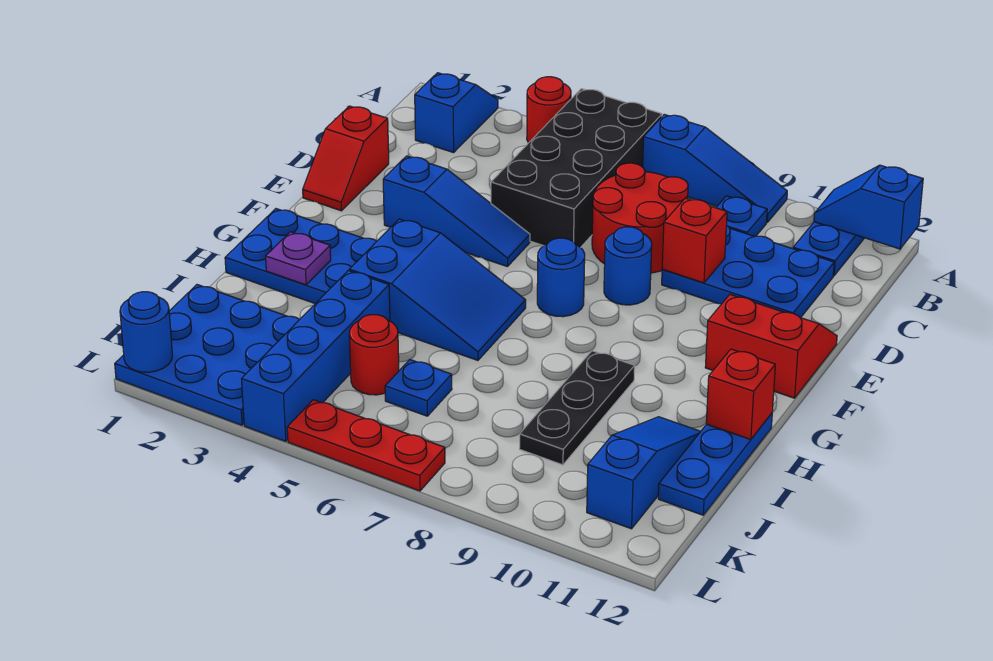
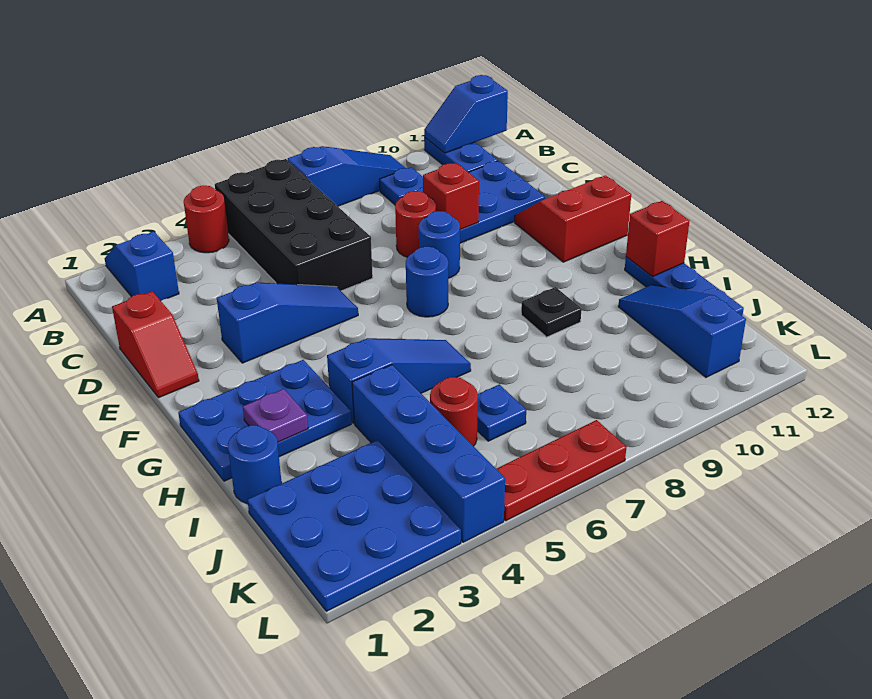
red round brick C7:D8 level 1 -> red round brick D8 level 1
blue slope G4:H6 level 1 top 4 -> blue slope H4:H6 level 1 top 4
black plate H9:J9 level 1 -> black plate H9 level 1
blue round brick L1 level 2 -> blue round brick I1 level 1

